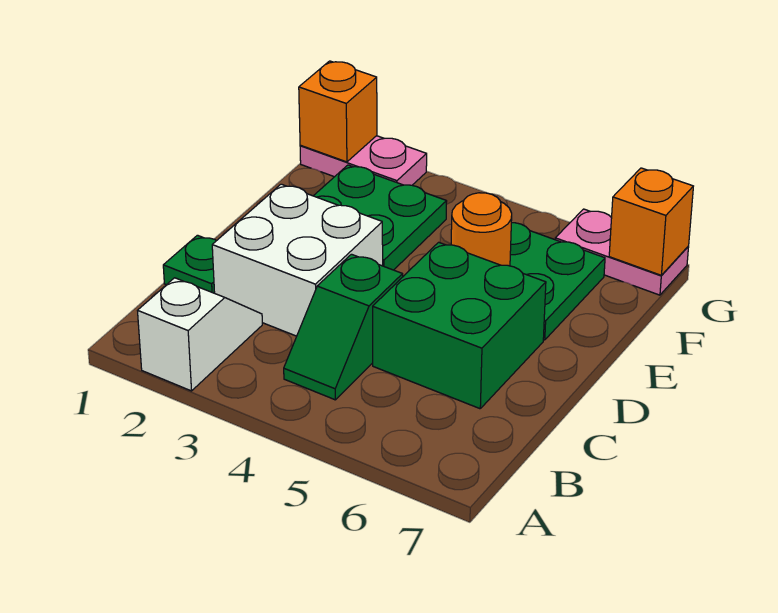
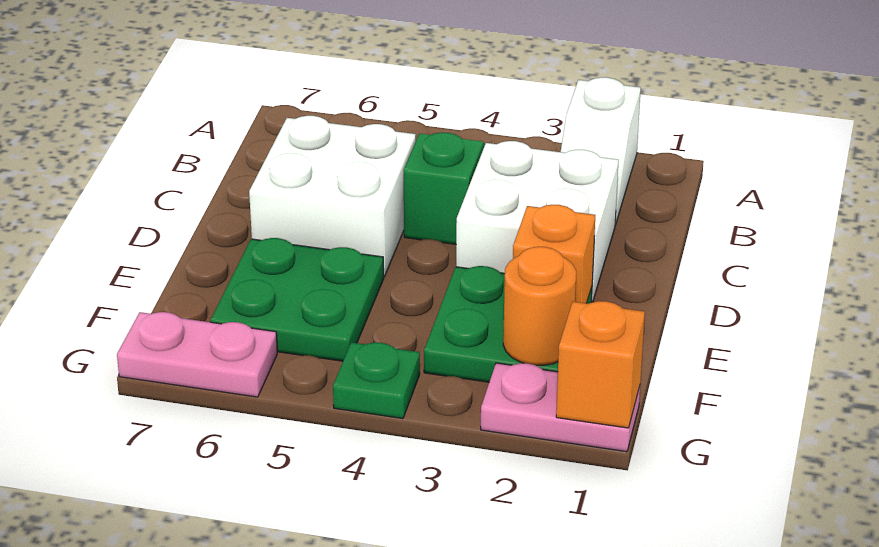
green plate C1 level 1 -> green plate G4 level 1
green brick C5:D6 level 1 -> white brick C5:D6 level 1
orange round brick E5 level 2 -> orange round brick F2 level 2
orange brick G7 level 2 -> orange brick E2 level 2

